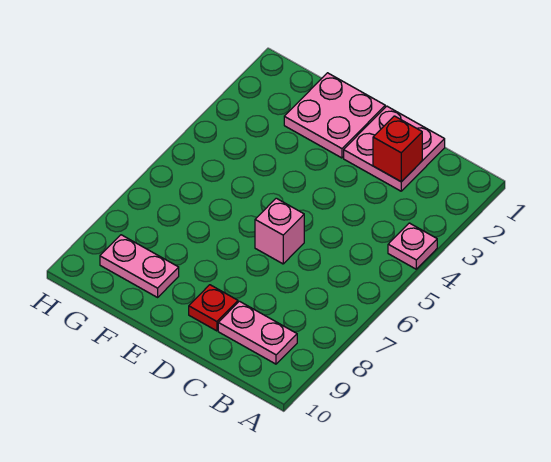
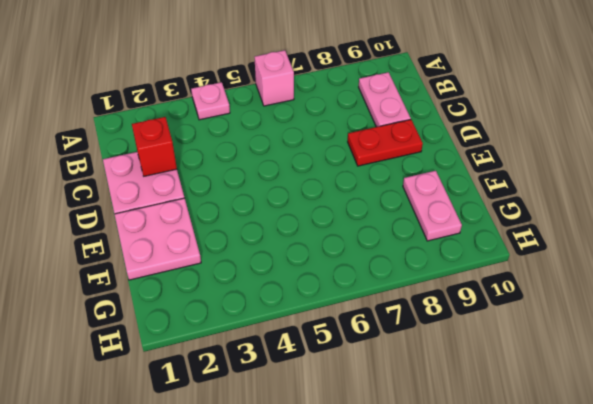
pink brick D6 level 1 -> pink brick A6 level 1
red plate D9 level 1 -> red plate D8:D9 level 1

